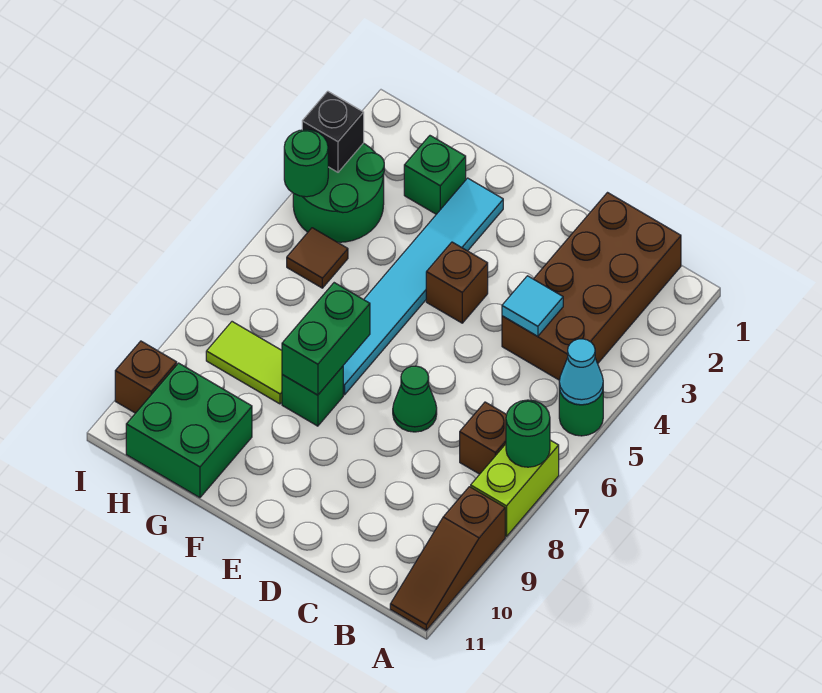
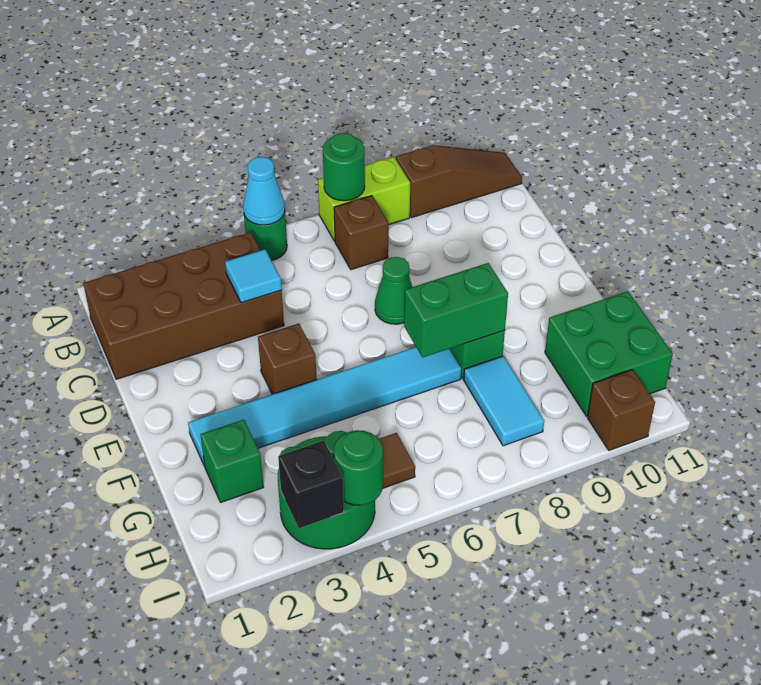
lime tile G8:H8 level 1 -> cyan tile G8:H8 level 1

